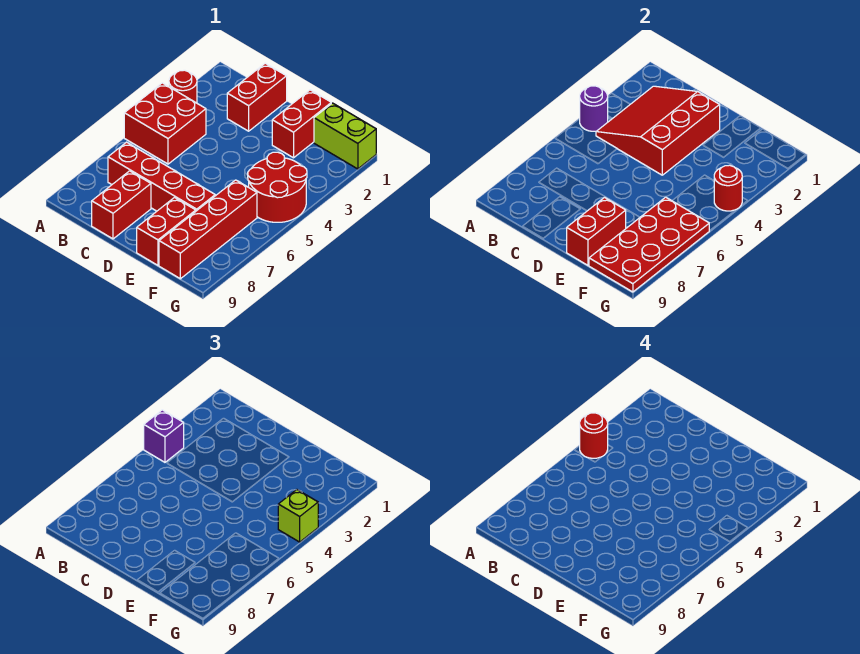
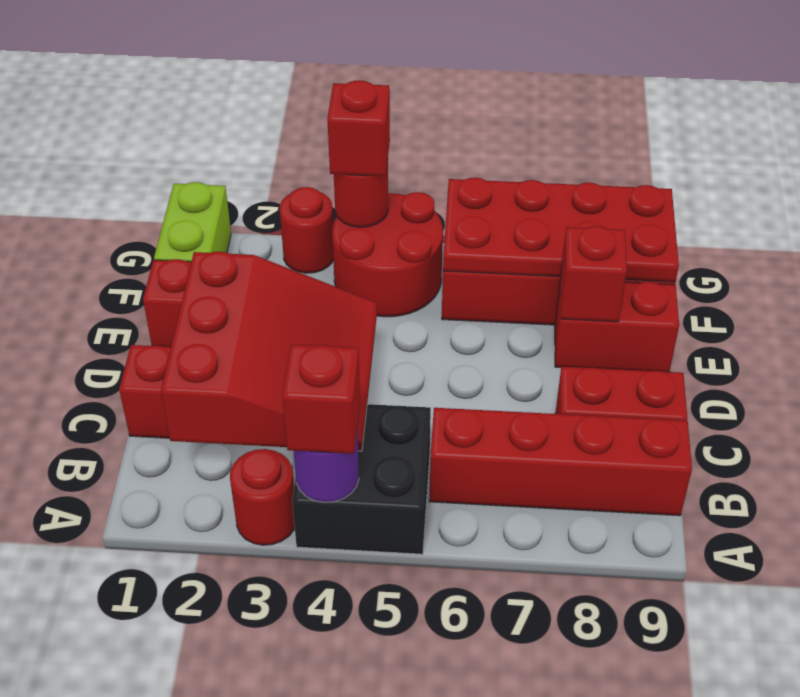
red brick A4:B5 level 1 -> black brick A4:B5 level 1
purple brick A4 level 3 -> red brick A4 level 3
red round brick A4 level 4 -> red round brick G3 level 1
red slope B2:D4 level 2 top D -> red slope B2:D4 level 2 top 2
red brick B7:E7 level 1 -> red brick B6:B9 level 1
red brick E8:E9 level 2 -> red brick E8 level 2
lime brick G4 level 3 -> red brick G4 level 3

